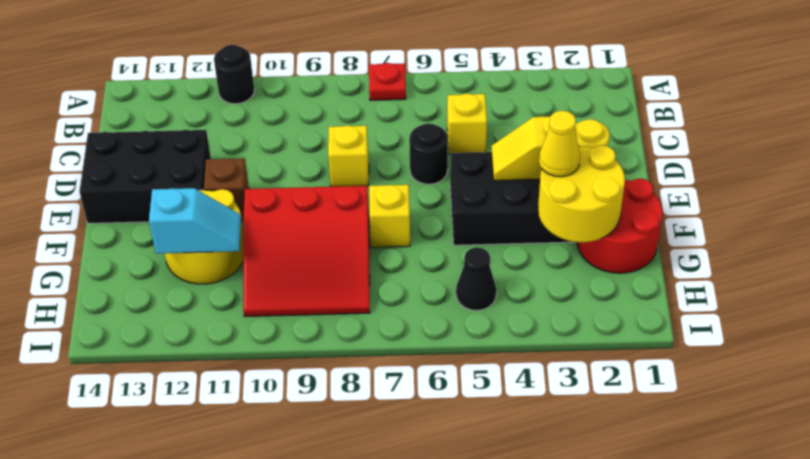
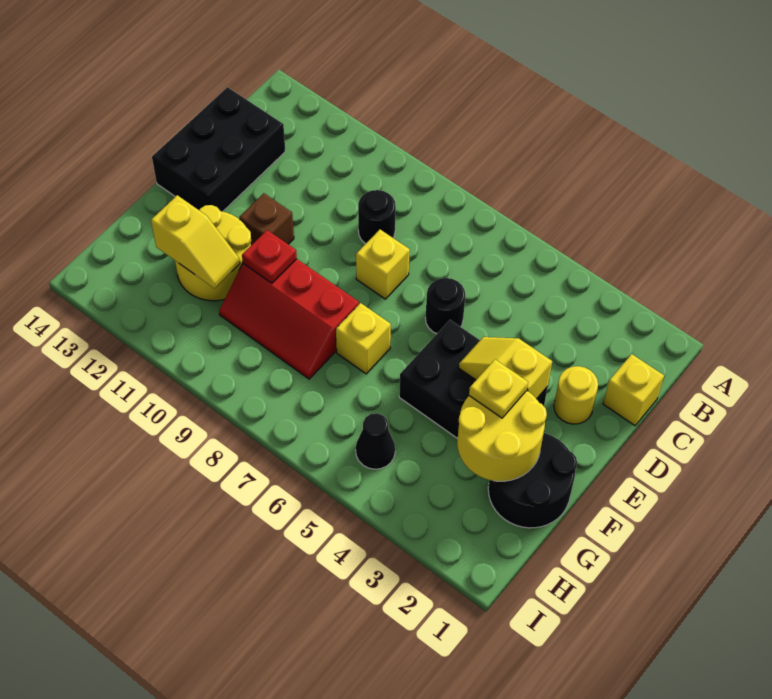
red plate A7 level 1 -> red plate F10 level 2
black round brick A11 level 1 -> black round brick C9 level 1
yellow brick C5 level 1 -> yellow brick C1 level 1
black brick D12:E14 level 1 -> black brick C13:E14 level 1
red round brick F1:G2 level 1 -> black round brick F1:G2 level 1
yellow cone F3 level 3 -> yellow plate F3 level 3
red slope F8:H10 level 1 top F -> red slope F8:G10 level 1 top F
cyan slope G11:G12 level 2 top 12 -> yellow slope G11:G12 level 2 top 12

